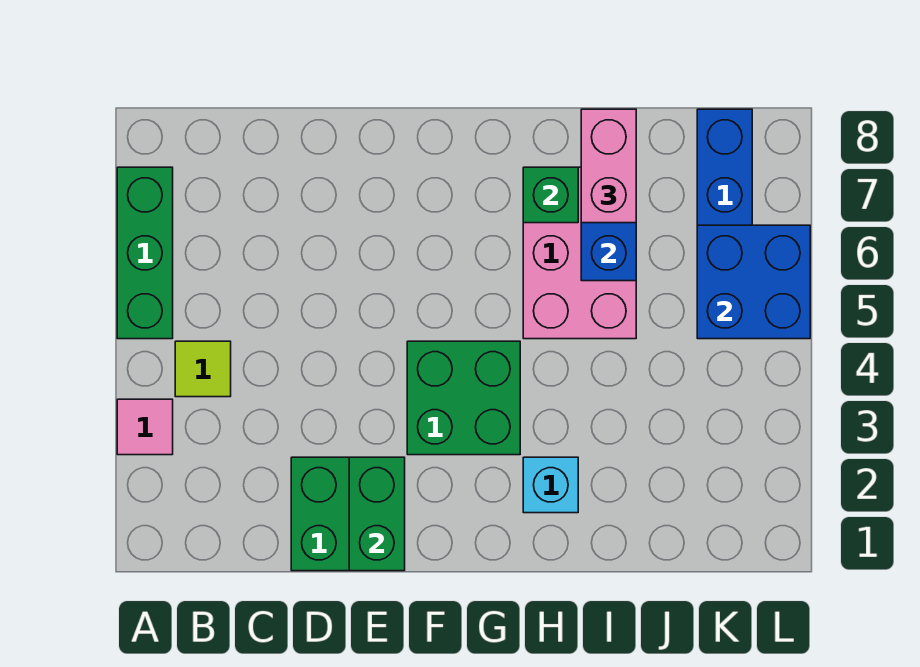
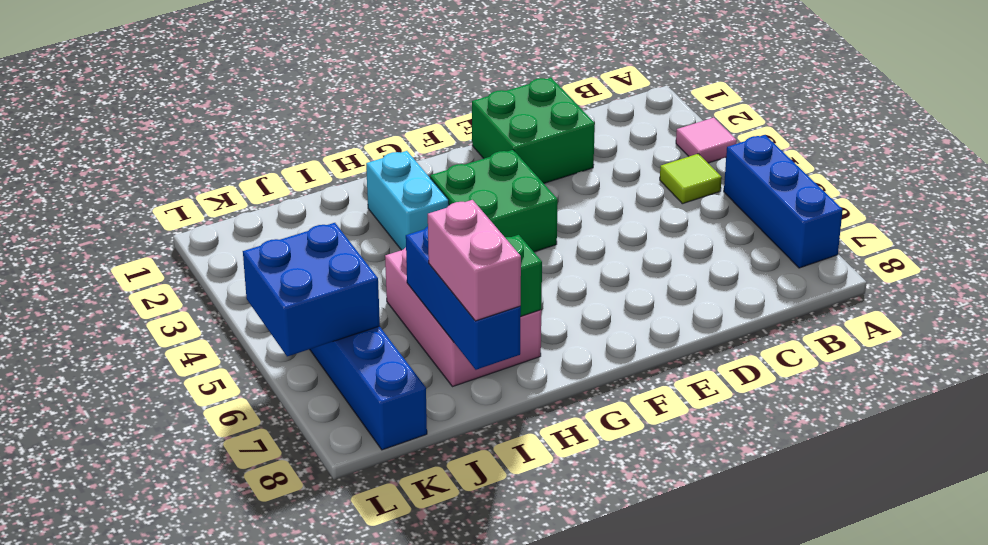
green brick A5:A7 level 1 -> blue brick A5:A7 level 1
green brick E1:E2 level 2 -> none
cyan brick H2 level 1 -> cyan brick H2:H3 level 1

